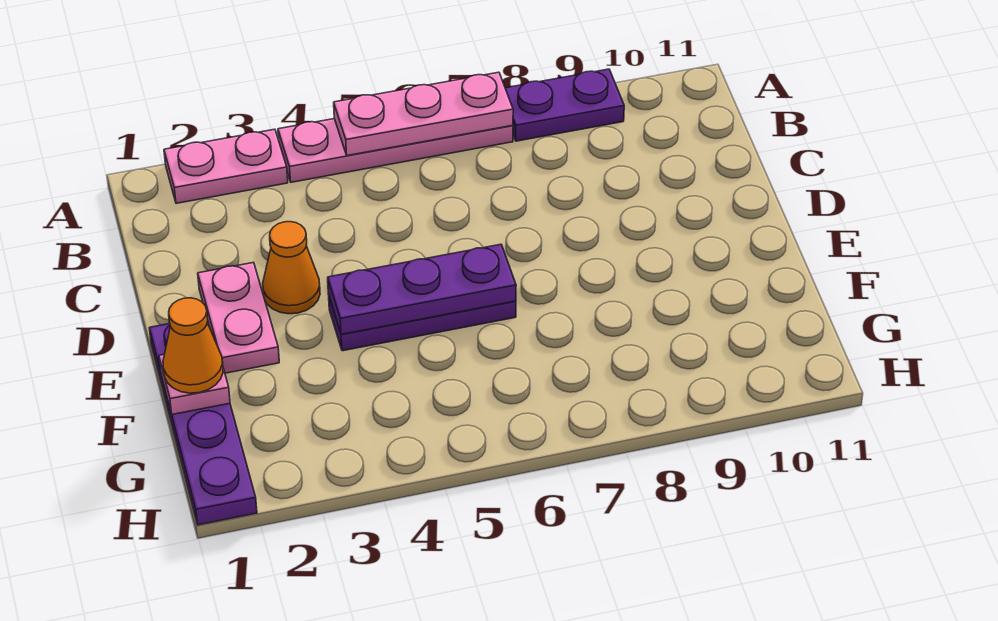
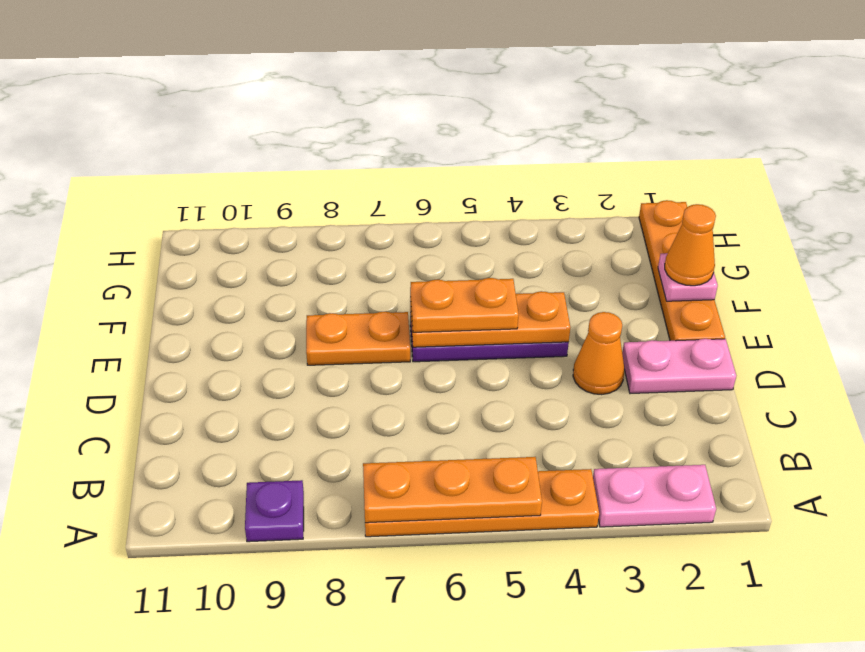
pink plate A4:A7 level 1 -> orange plate A4:A7 level 1
pink plate A5:A7 level 2 -> orange plate A5:A7 level 2
purple plate A8:A9 level 1 -> purple plate A9 level 1
pink plate D2:E2 level 1 -> pink plate D1:D2 level 1
purple plate E1:H1 level 1 -> orange plate E1:H1 level 1
purple plate E4:E6 level 2 -> orange plate E4:E6 level 2
none -> orange plate E5:E6 level 3
none -> orange plate E7:E8 level 1

